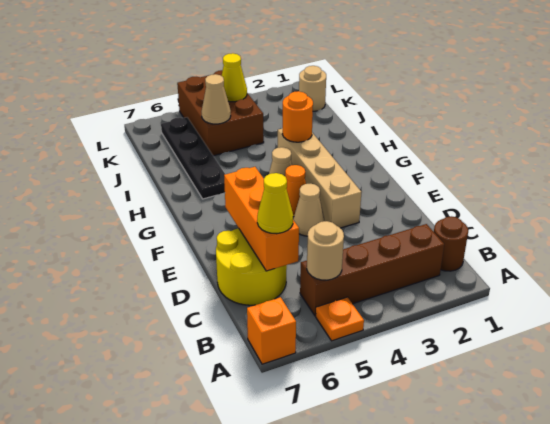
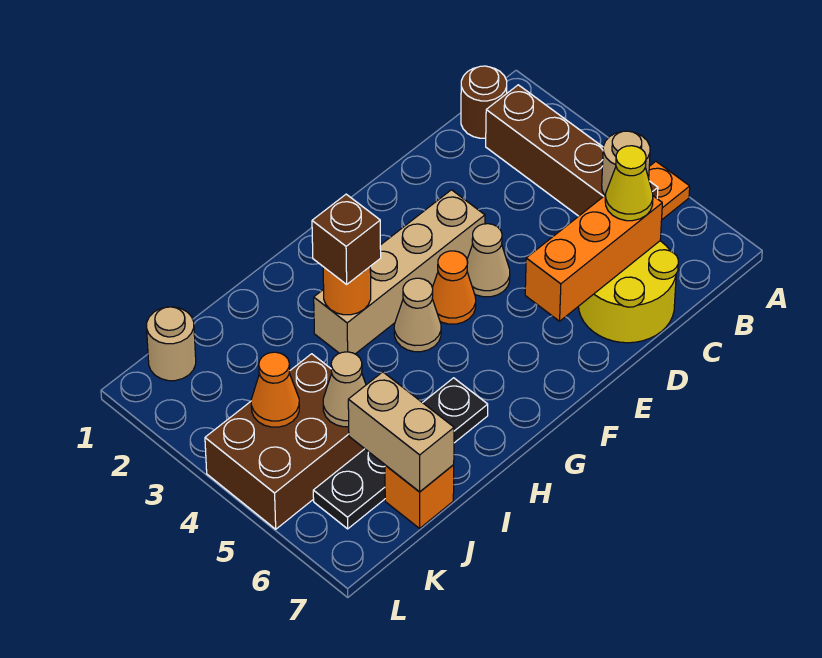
orange brick A7 level 1 -> orange brick J7 level 1
none -> brown brick H3 level 3
none -> tan brick J6:J7 level 2
yellow cone K4 level 2 -> orange cone K4 level 2

